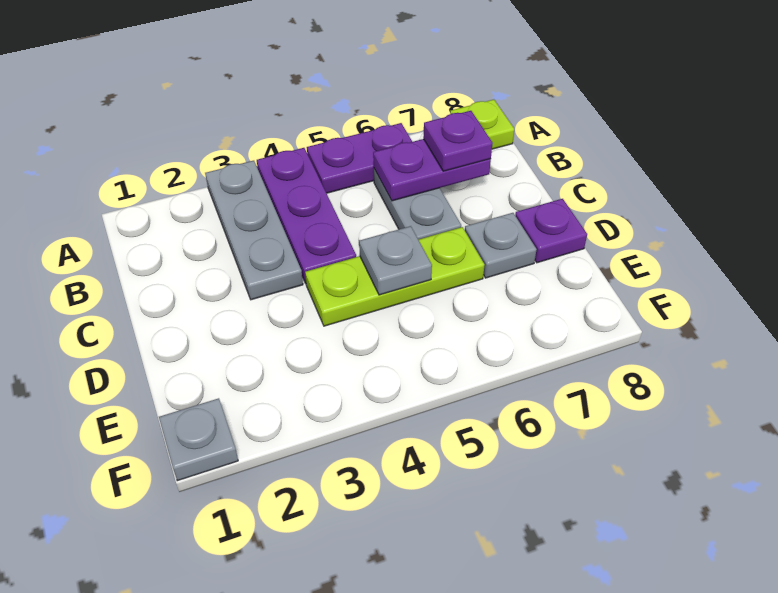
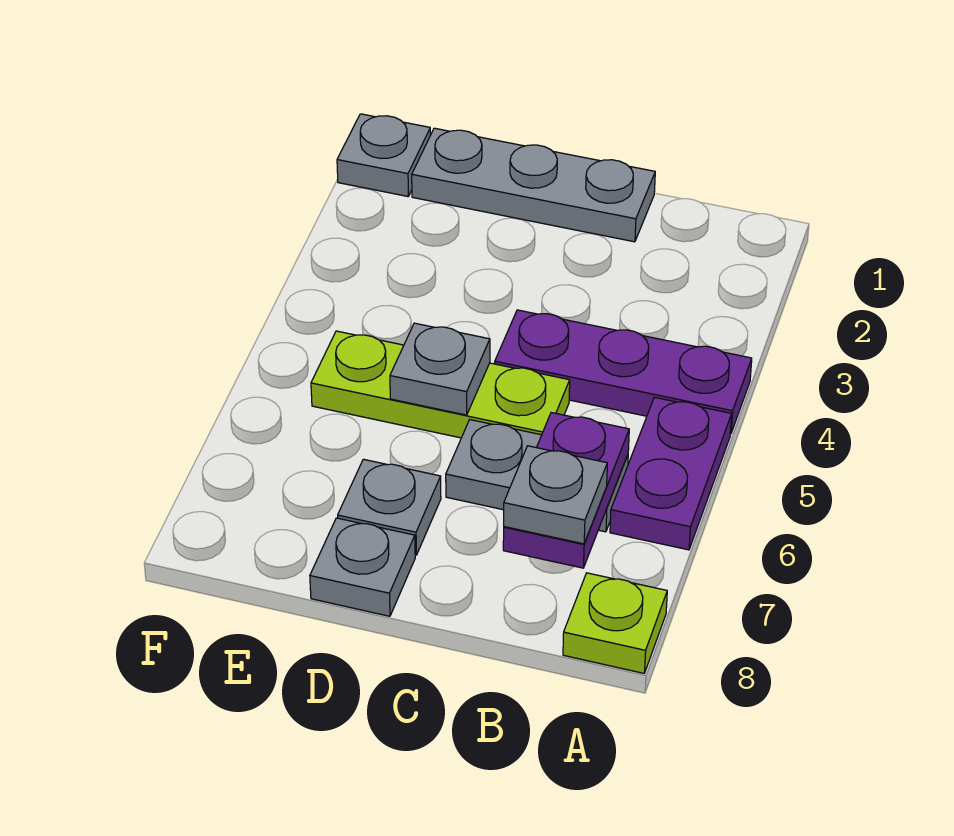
grey plate A3:C3 level 1 -> grey plate C1:E1 level 1
purple plate B7 level 3 -> grey plate B7 level 3
lime plate D4:D6 level 1 -> lime plate C5:E5 level 1
purple plate D8 level 1 -> grey plate D8 level 1

